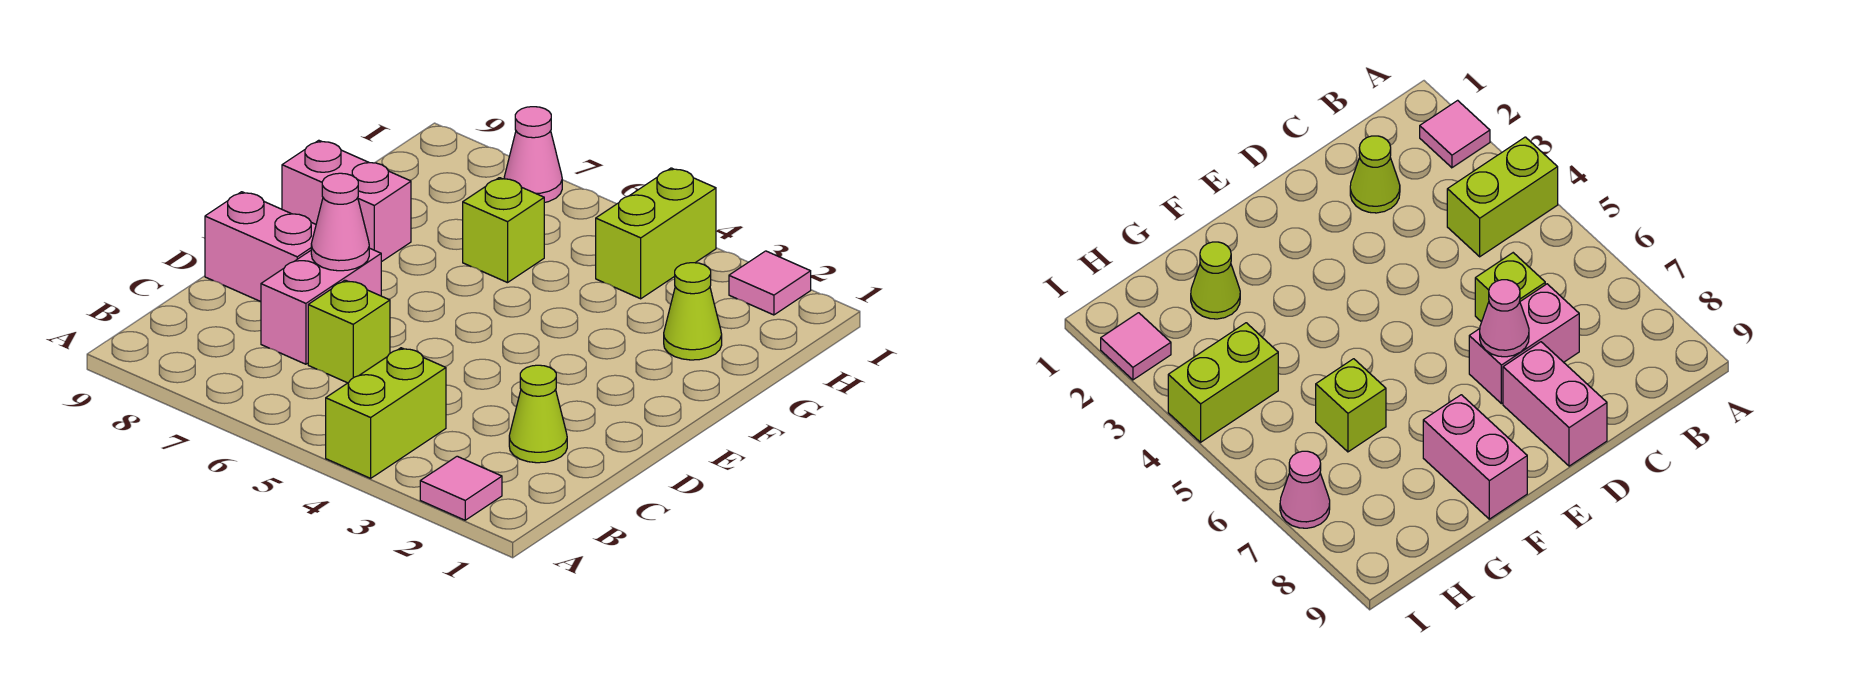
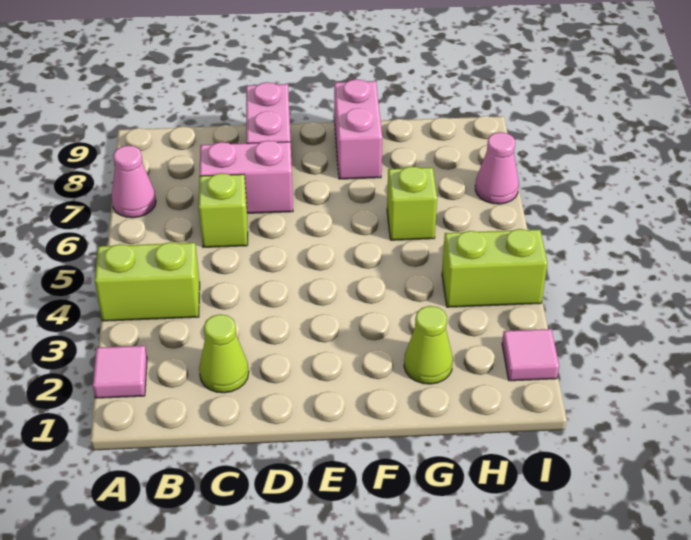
pink cone D7 level 2 -> pink cone A7 level 1

